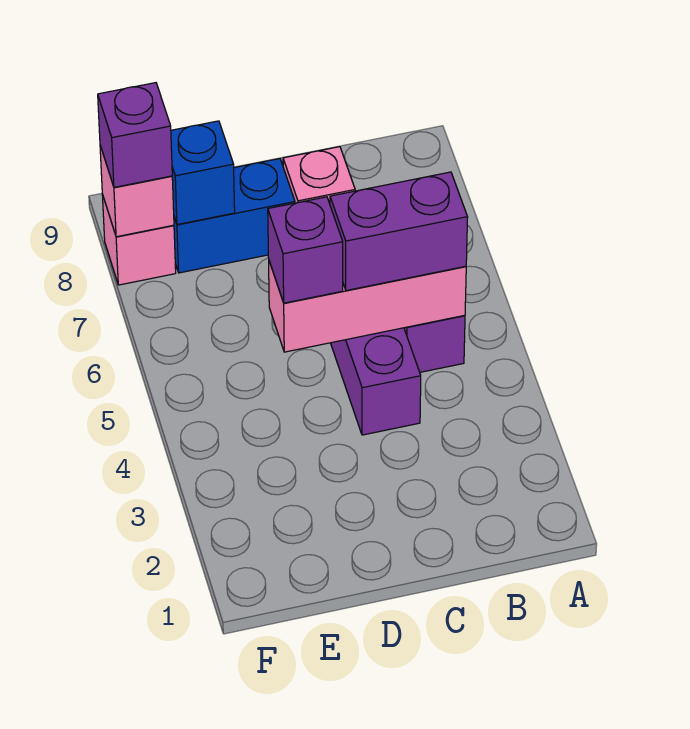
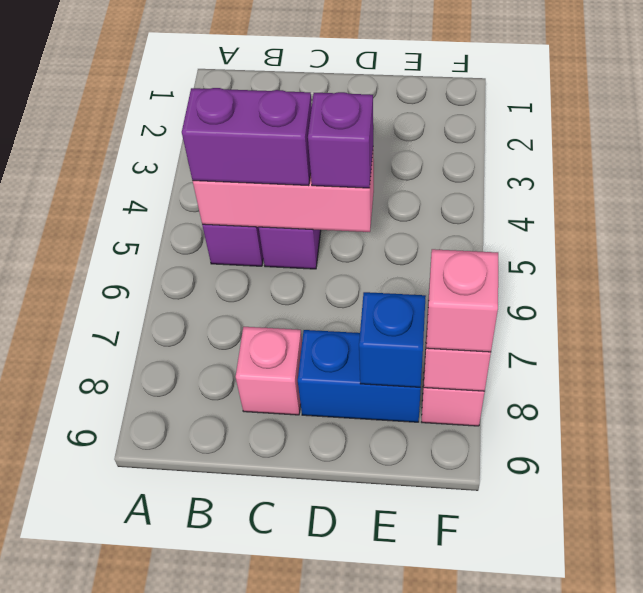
purple brick F8 level 3 -> pink brick F8 level 3

